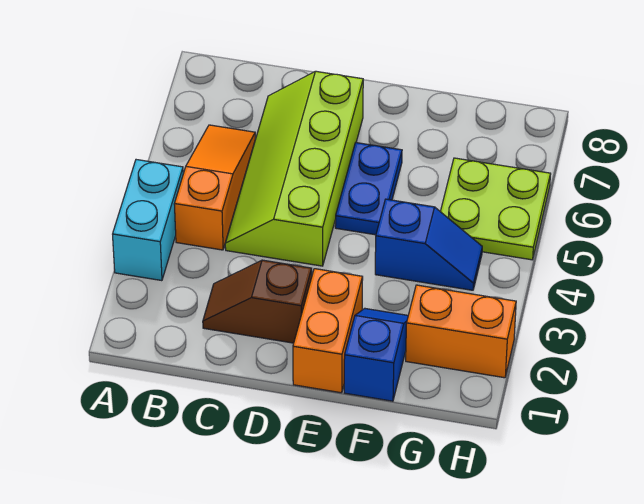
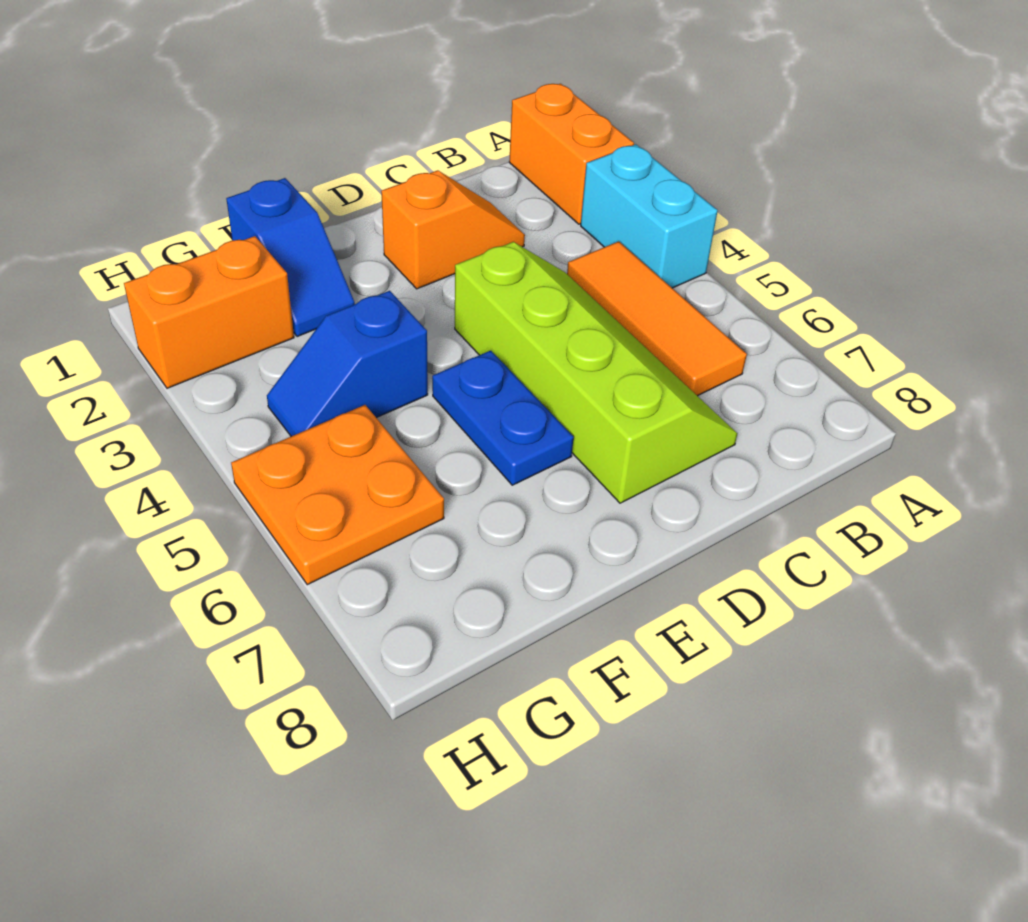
orange slope B4:B6 level 1 top 4 -> orange tile B4:B6 level 1
brown slope C2:D2 level 1 top D -> orange slope C2:D2 level 1 top D
orange brick E1:E2 level 1 -> orange brick A1:A2 level 1
lime plate G5:H6 level 1 -> orange plate G5:H6 level 1

